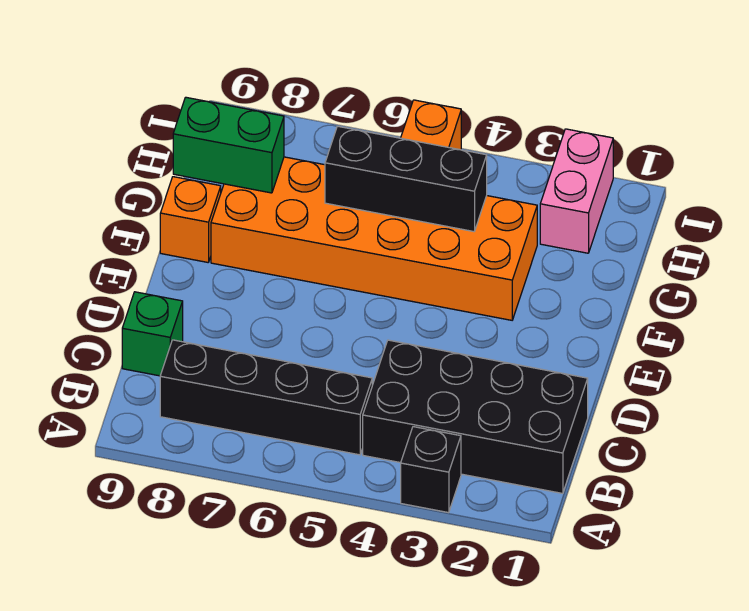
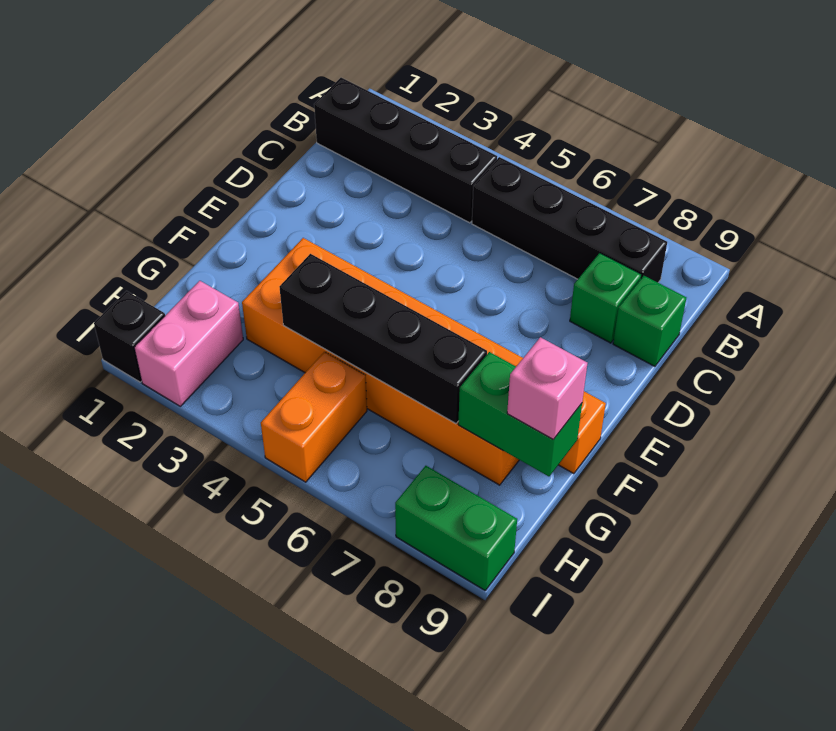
black brick A3 level 1 -> black brick I1 level 1
black brick B1:C4 level 1 -> black brick B1:B4 level 1
none -> green brick C8 level 1
black brick G4:G6 level 2 -> black brick G4:G7 level 2
none -> pink brick G9 level 3
none -> green brick I8:I9 level 1

